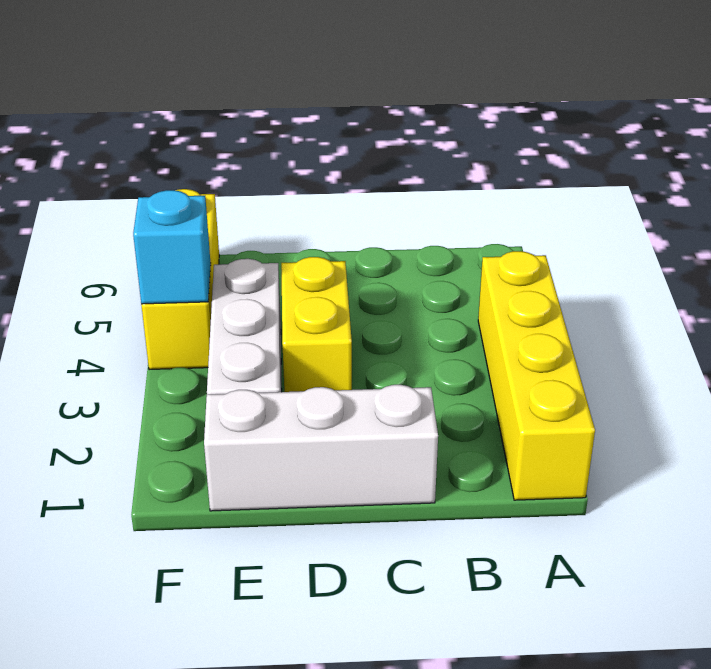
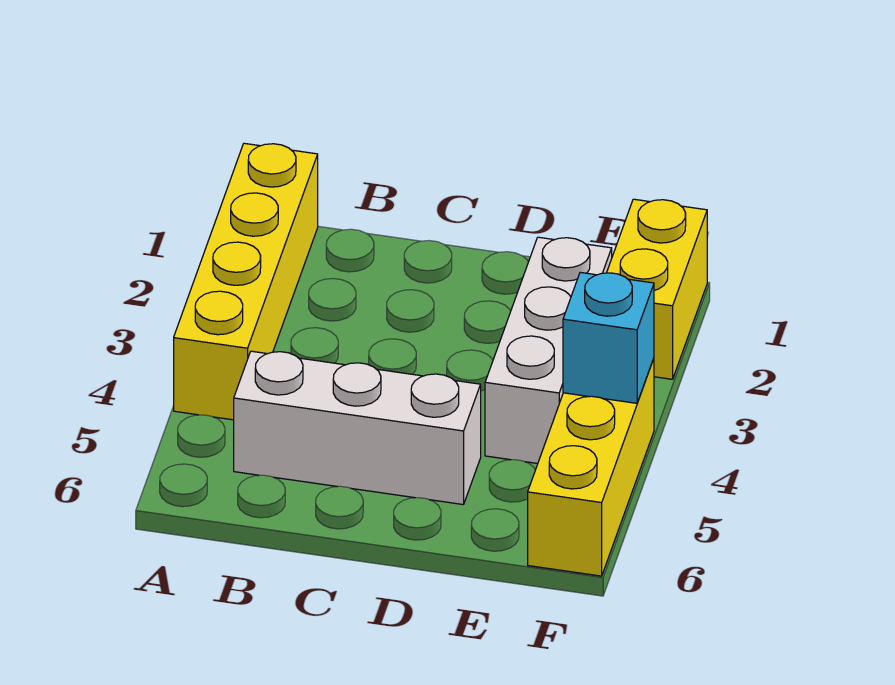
white brick C1:E1 level 1 -> white brick B5:D5 level 1
yellow brick D3:D4 level 1 -> yellow brick F1:F2 level 1

